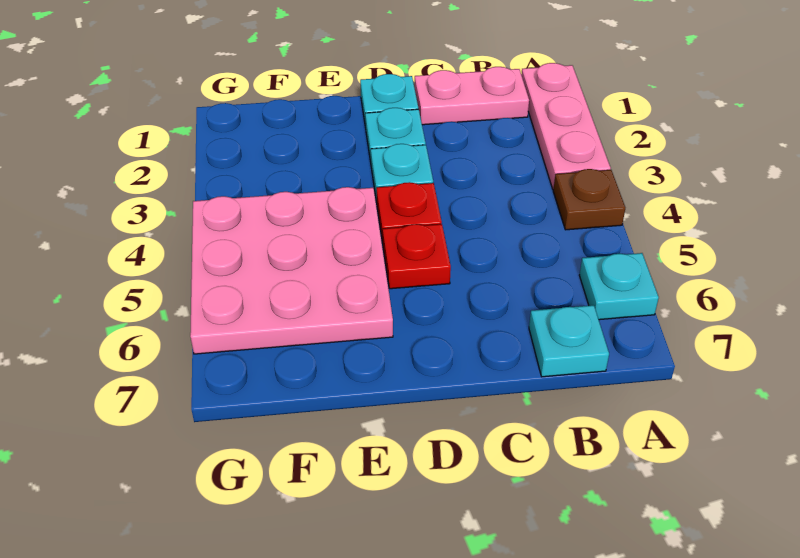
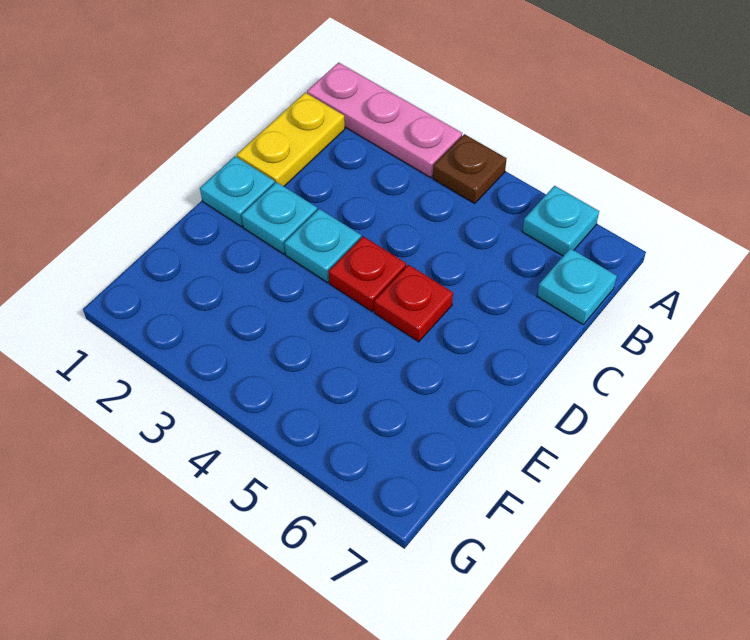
pink plate B1:C1 level 1 -> yellow plate B1:C1 level 1
pink plate E4:G6 level 1 -> none

